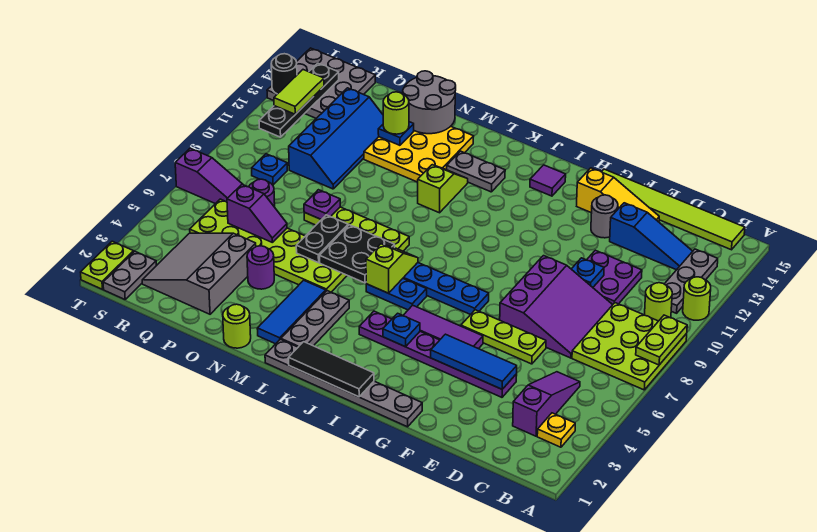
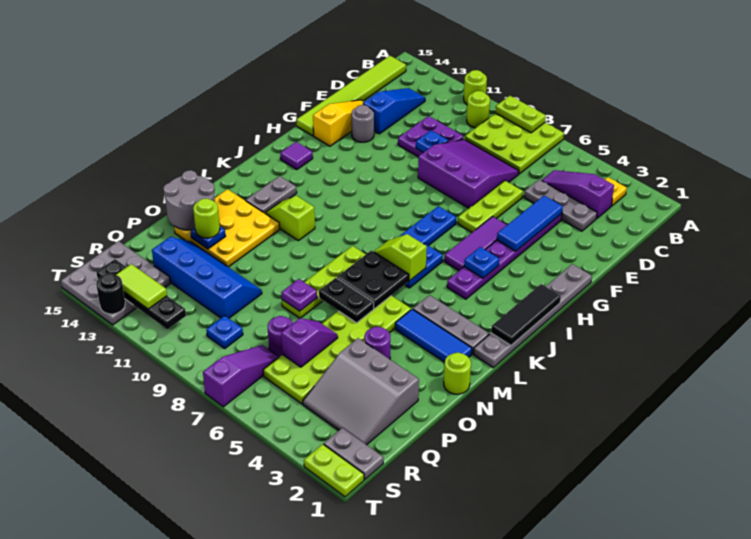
grey plate B11:B13 level 1 -> grey plate D3:D5 level 1

